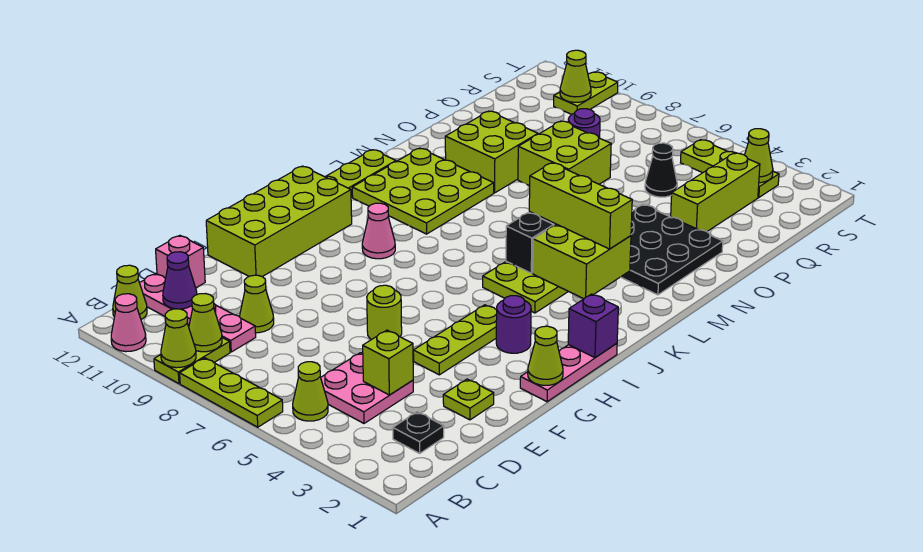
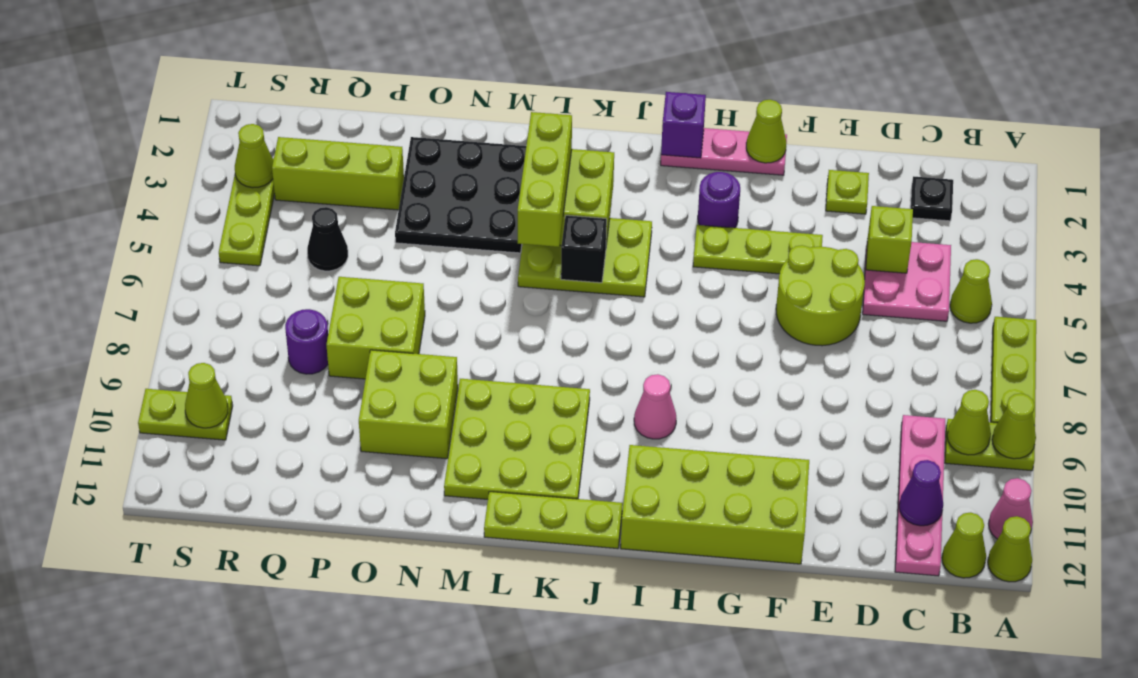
lime cone D9 level 1 -> lime cone A12 level 1
pink brick D12 level 1 -> none
lime round brick F6 level 1 -> lime round brick E5:F6 level 1

